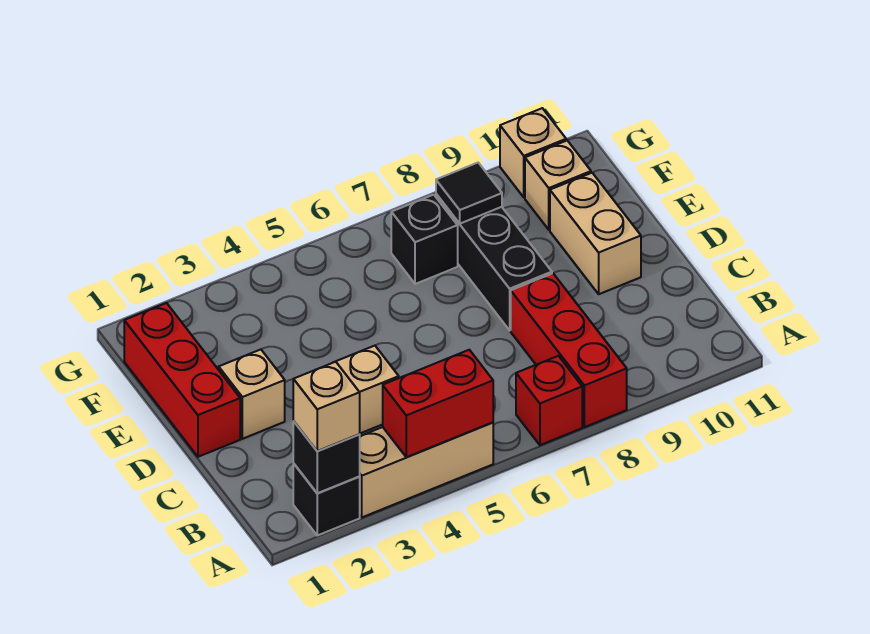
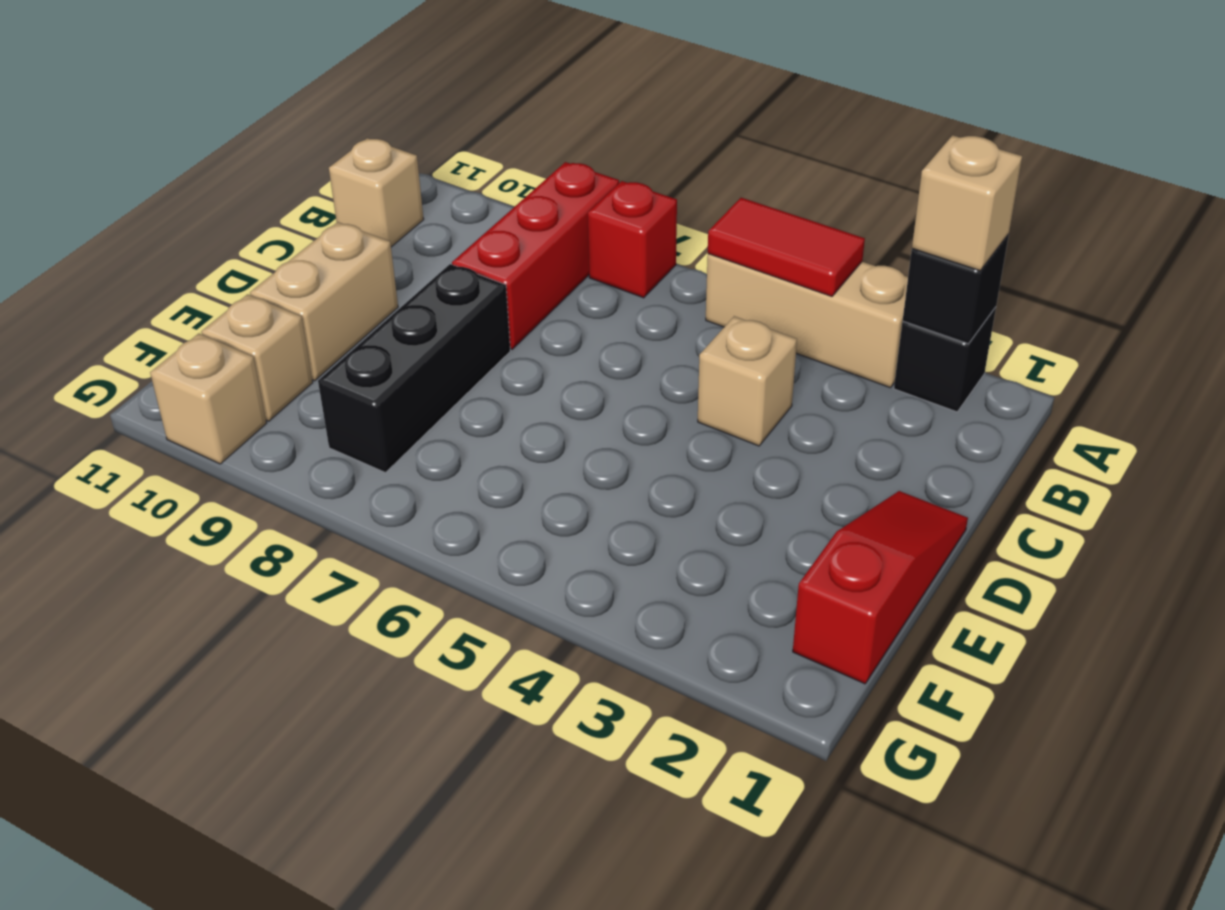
red brick A4:A5 level 2 -> red tile A4:A5 level 2
red brick D1:F1 level 1 -> red slope D1:F1 level 1 top F
tan brick D2 level 1 -> tan brick B11 level 1
black brick F7 level 1 -> none
black tile F8 level 2 -> none

